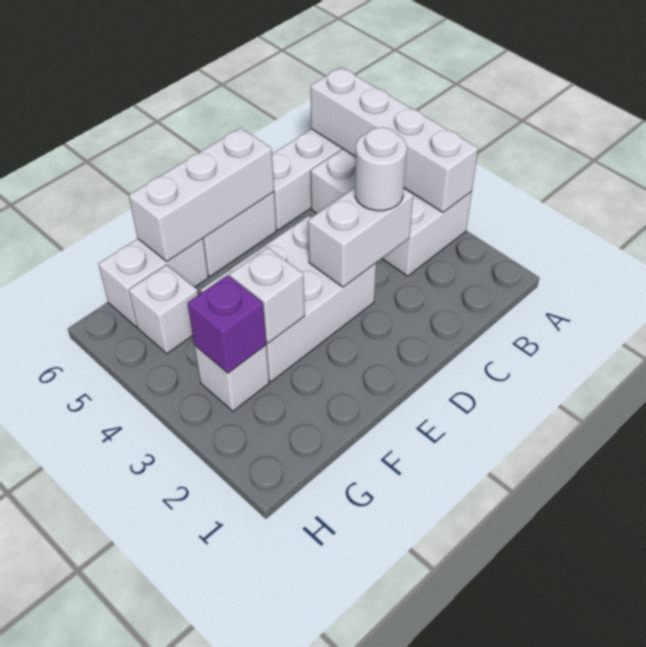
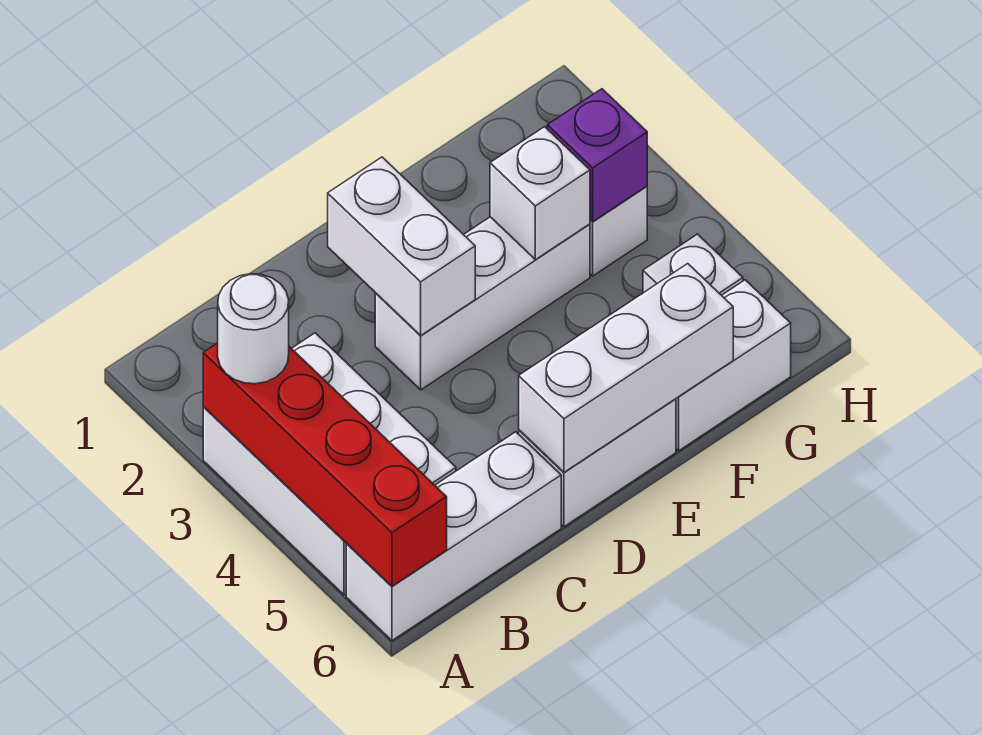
white brick A3:A6 level 2 -> red brick A3:A6 level 2
white brick C3:D3 level 2 -> white brick D2:D3 level 2
white round brick C3 level 3 -> white round brick A3 level 3
white brick D3:F4 level 1 -> white brick D3:F3 level 1

